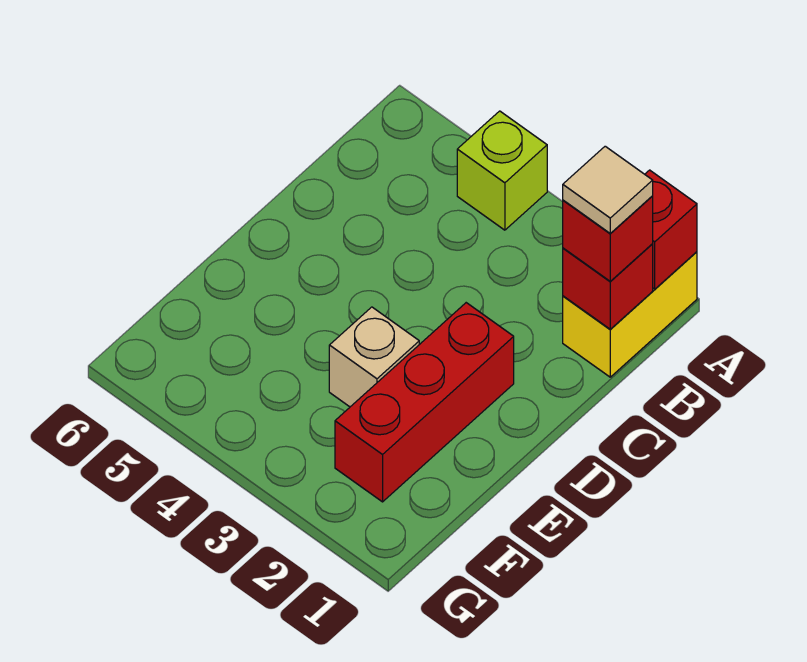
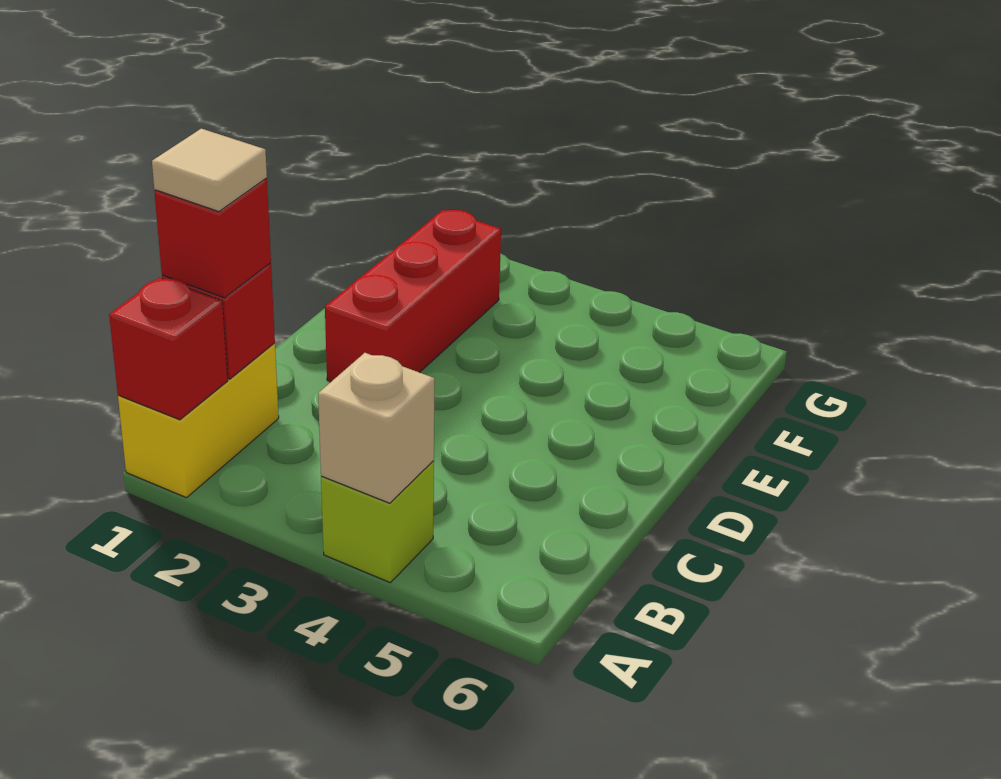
tan brick E3 level 1 -> tan brick A4 level 2

